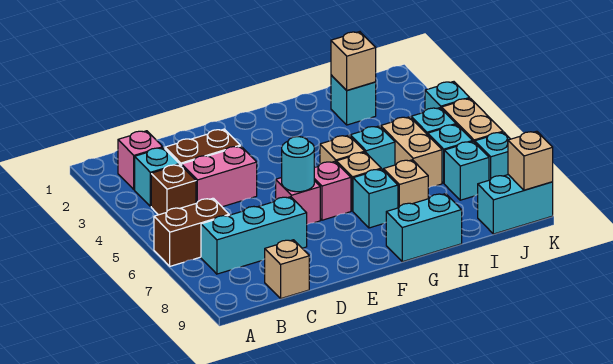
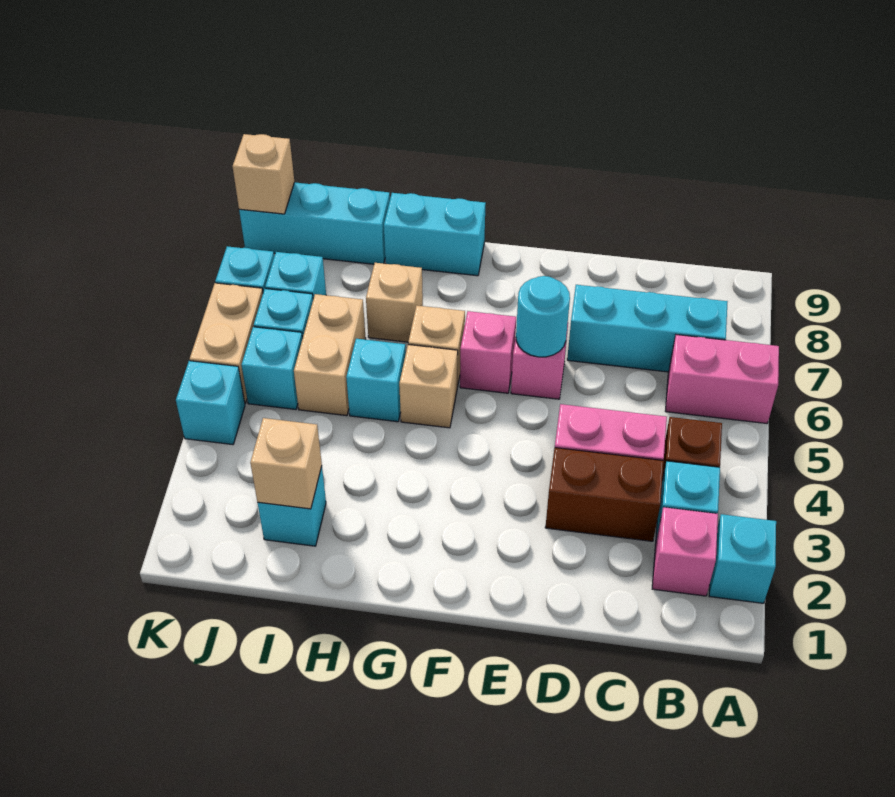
brown brick A6:B6 level 1 -> pink brick A6:B6 level 1
tan brick C9 level 1 -> none
cyan brick G7 level 1 -> cyan brick A2 level 1
cyan brick J9:K9 level 1 -> cyan brick I9:K9 level 1

